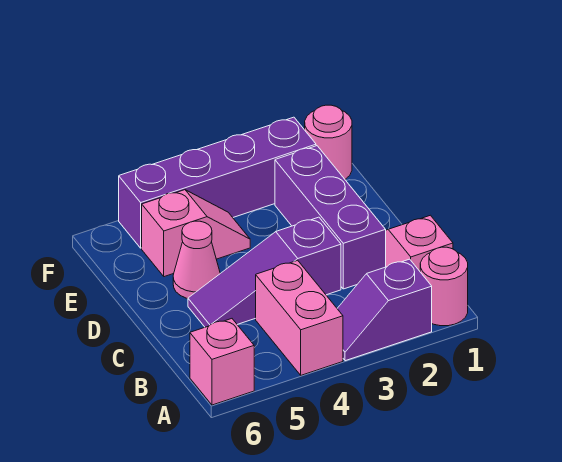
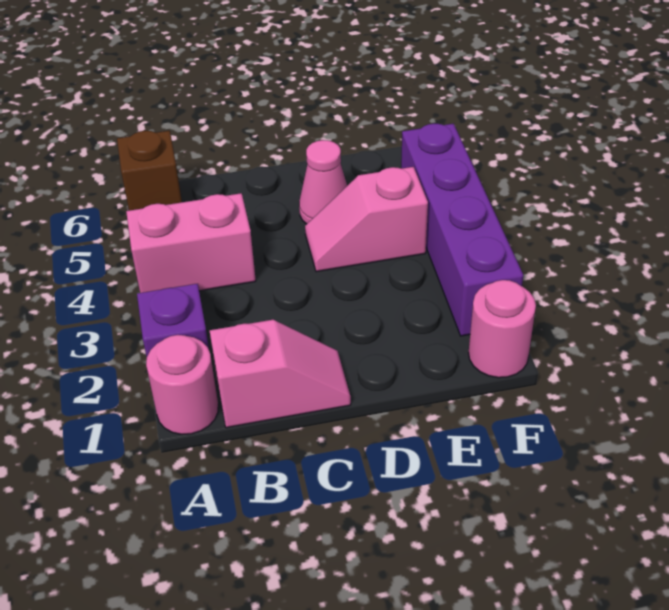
pink brick A6 level 1 -> brown brick A6 level 1
purple brick C2:E2 level 1 -> none
purple slope C3:C5 level 1 top 3 -> none
pink slope E4:E5 level 1 top 5 -> pink slope D4:E4 level 1 top E

